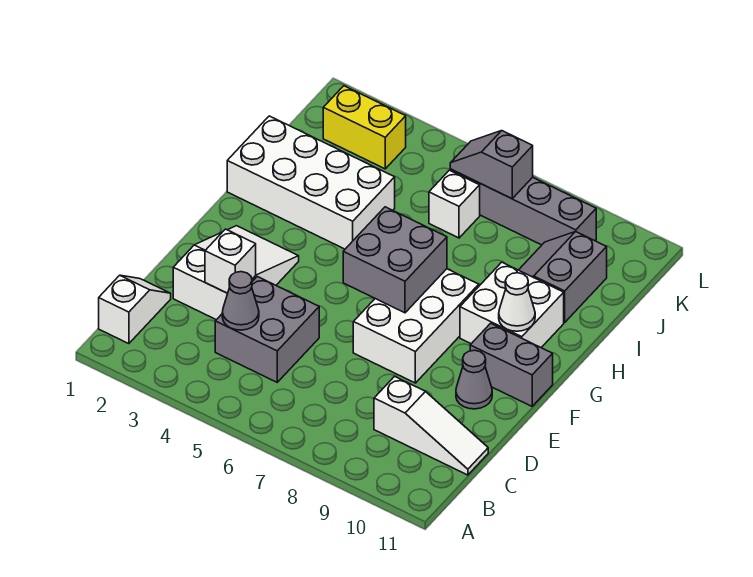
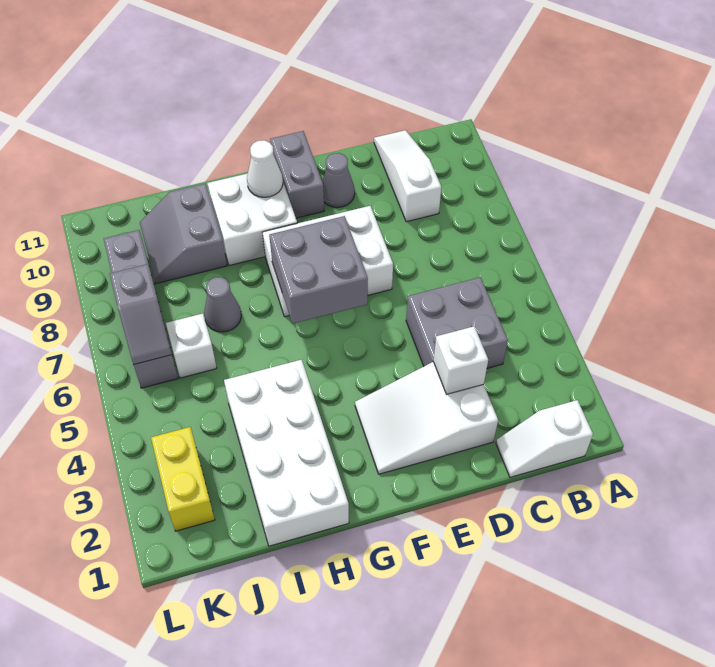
grey cone C4 level 2 -> grey cone I7 level 1
grey slope I9:J10 level 1 top 10 -> grey slope I9:J10 level 1 top I

